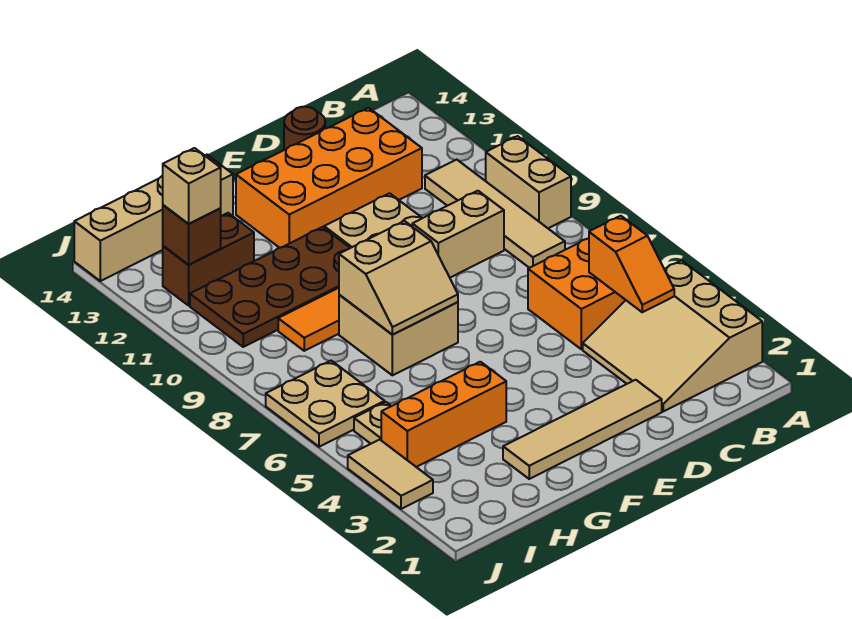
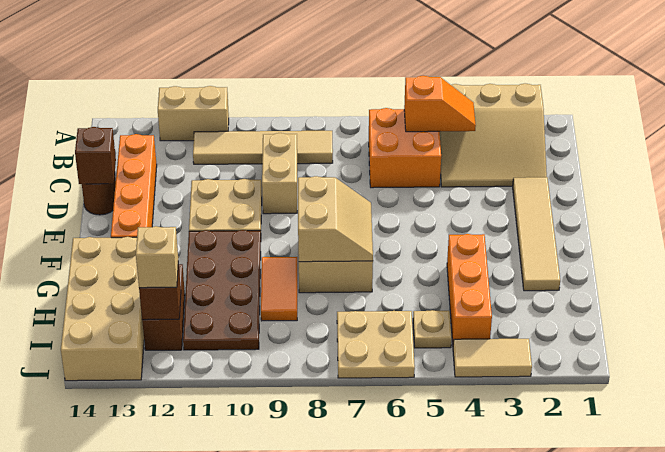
tan brick A9:A10 level 1 -> tan brick A11:A12 level 1
orange brick C12:F13 level 1 -> orange brick C13:F13 level 1
none -> brown brick D14 level 2
tan brick G14:J14 level 1 -> tan brick G13:J14 level 1

